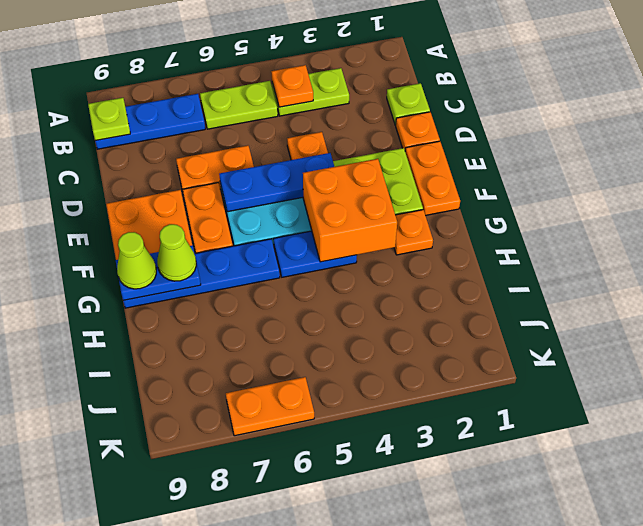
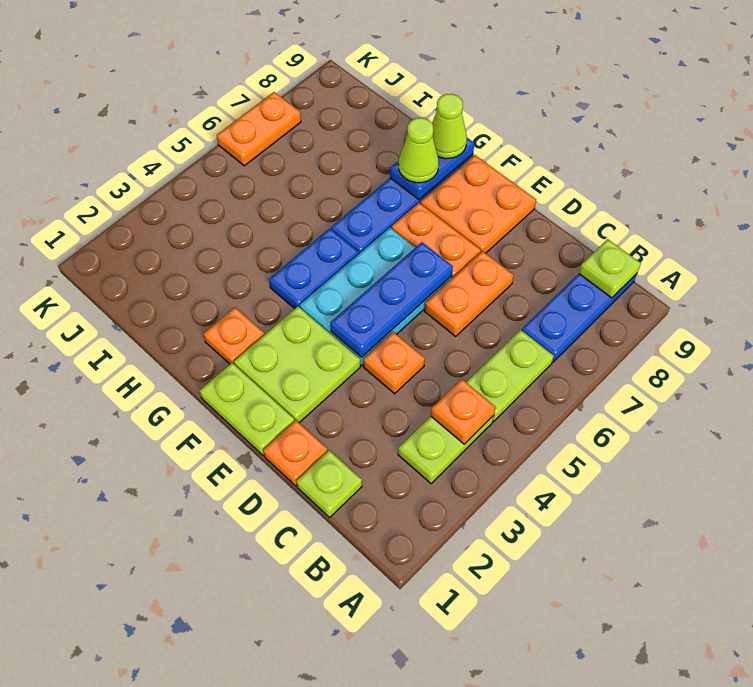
orange plate E1:F1 level 1 -> lime plate E1:F1 level 1
orange brick F3:G4 level 2 -> none

